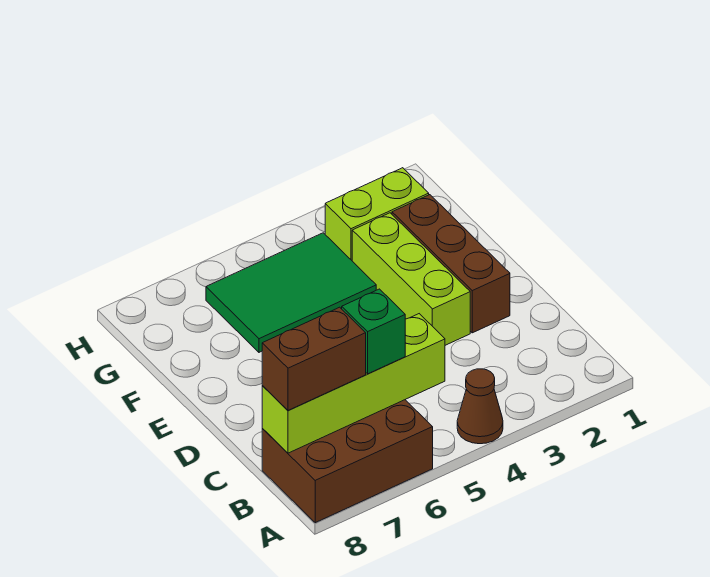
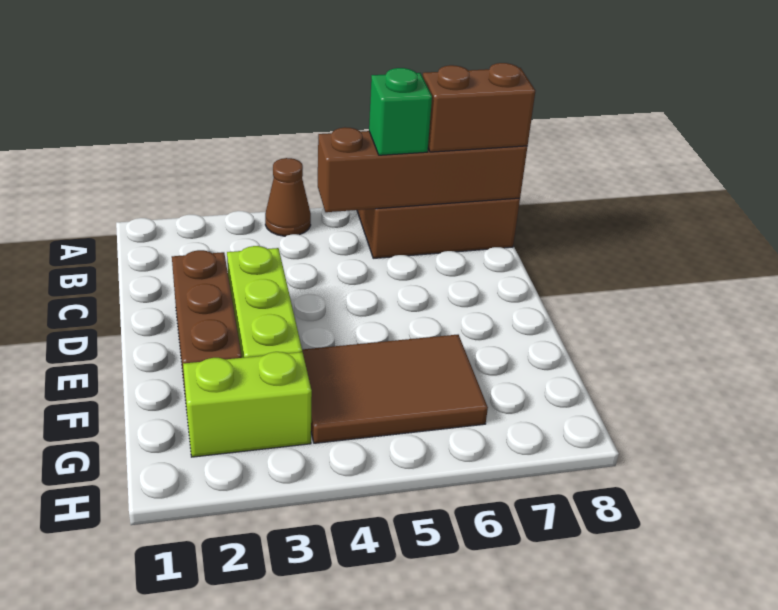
lime brick B5:B8 level 2 -> brown brick B5:B8 level 2
green tile F4:G6 level 1 -> brown tile F4:G6 level 1

